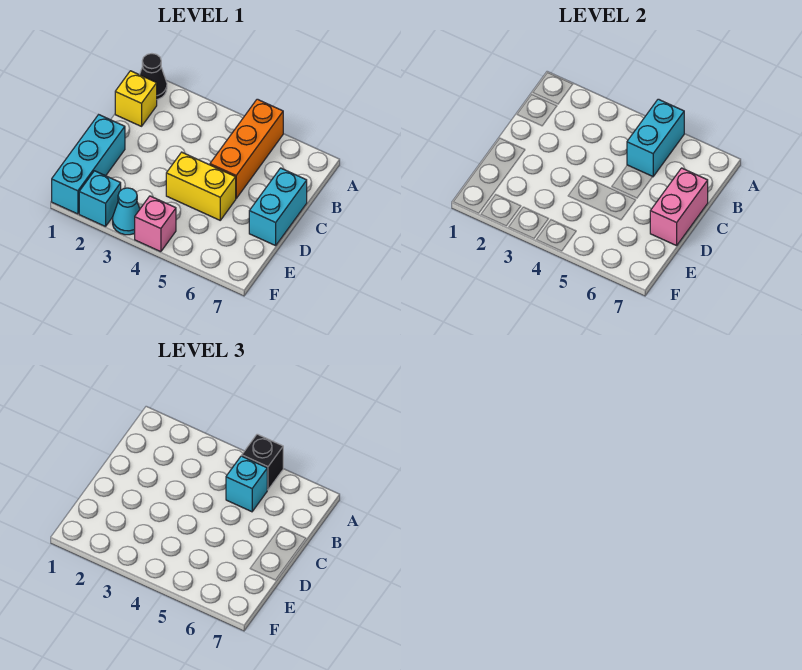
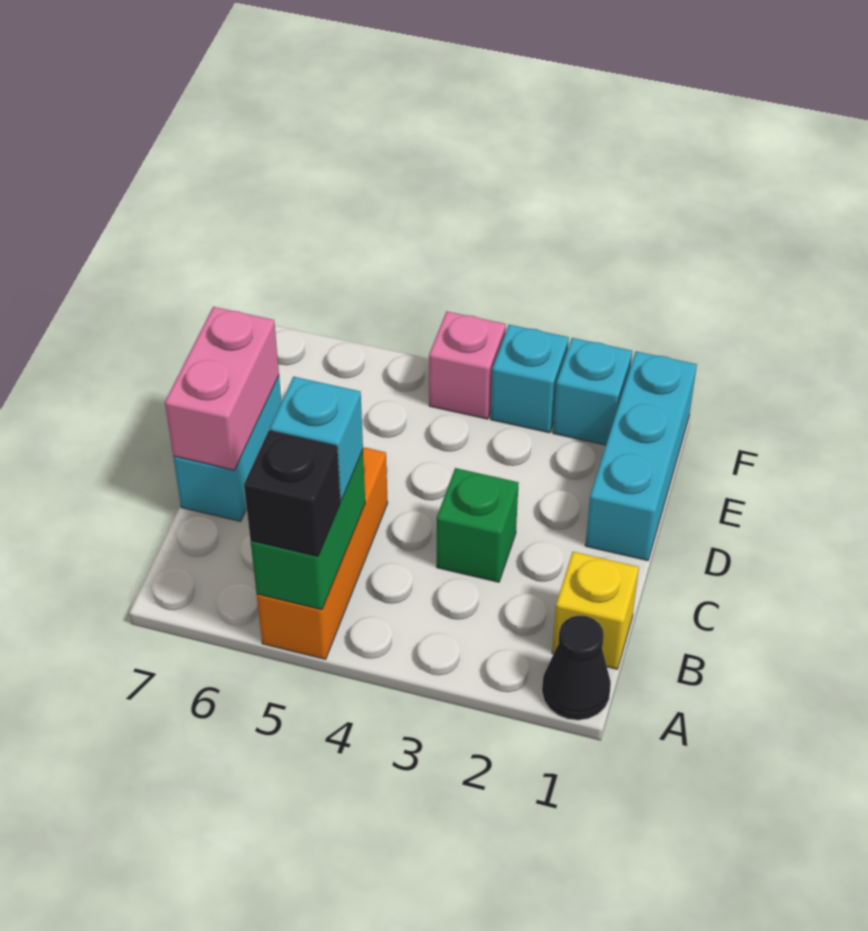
cyan brick A5:B5 level 2 -> green brick A5:B5 level 2
none -> green brick C3 level 1
yellow brick D4:D5 level 1 -> none
cyan cone F3 level 1 -> cyan brick F3 level 1

